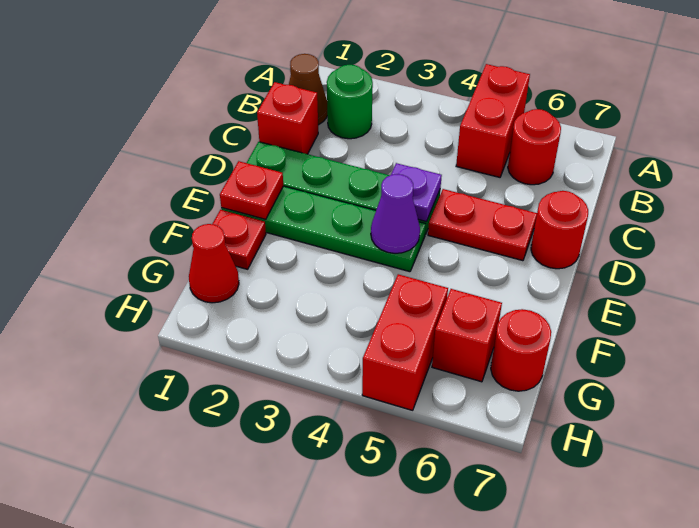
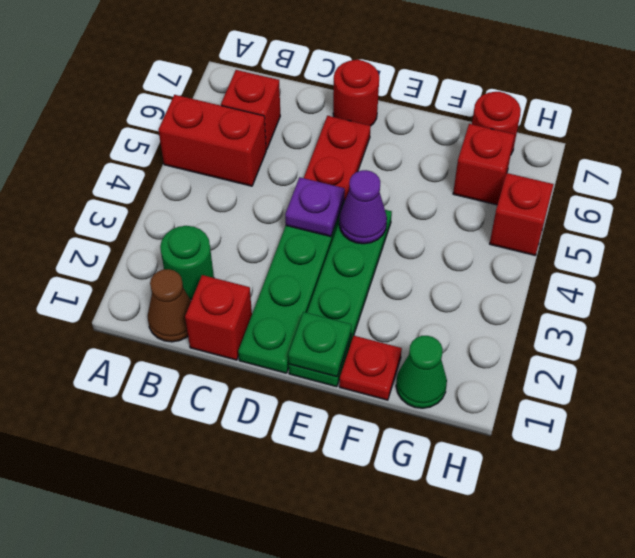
red round brick B6 level 1 -> red brick B6 level 1
red plate E1 level 2 -> green plate E1 level 2
red cone G1 level 1 -> green cone G1 level 1
red brick G5:H5 level 1 -> red brick H5 level 1

